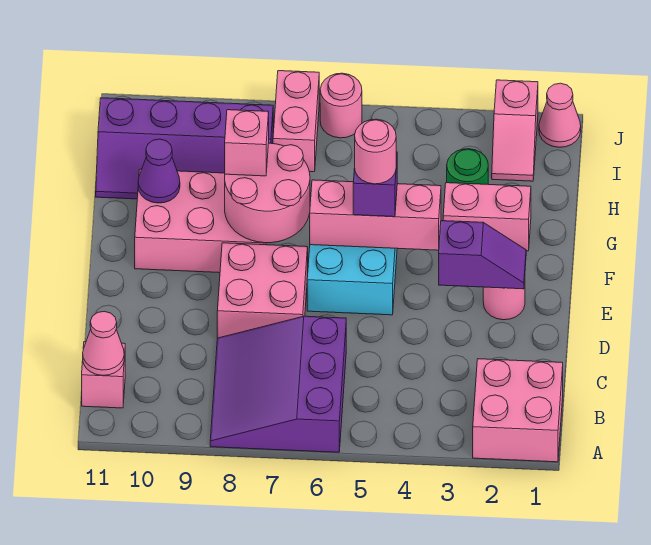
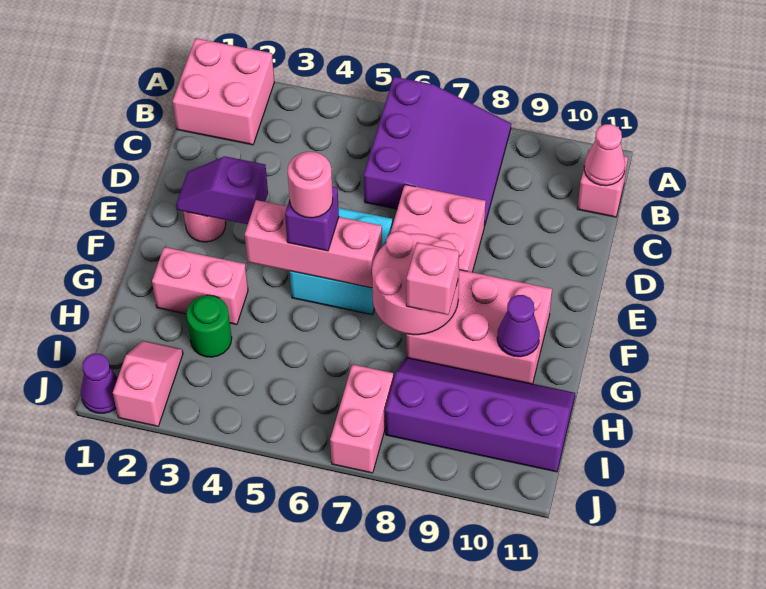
pink cone J1 level 1 -> purple cone J1 level 1
pink round brick J6 level 1 -> none

